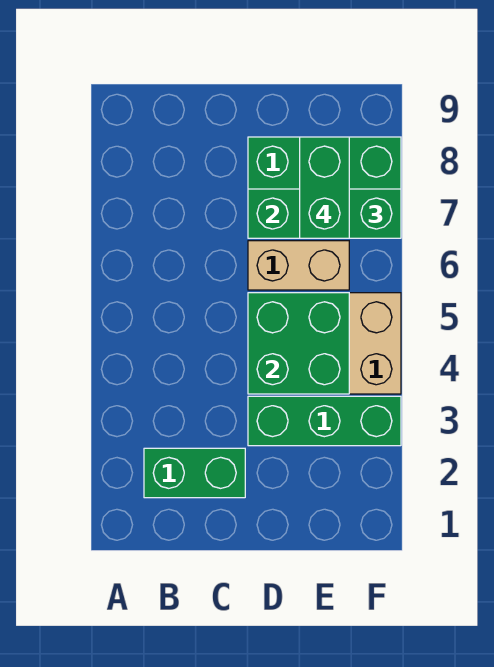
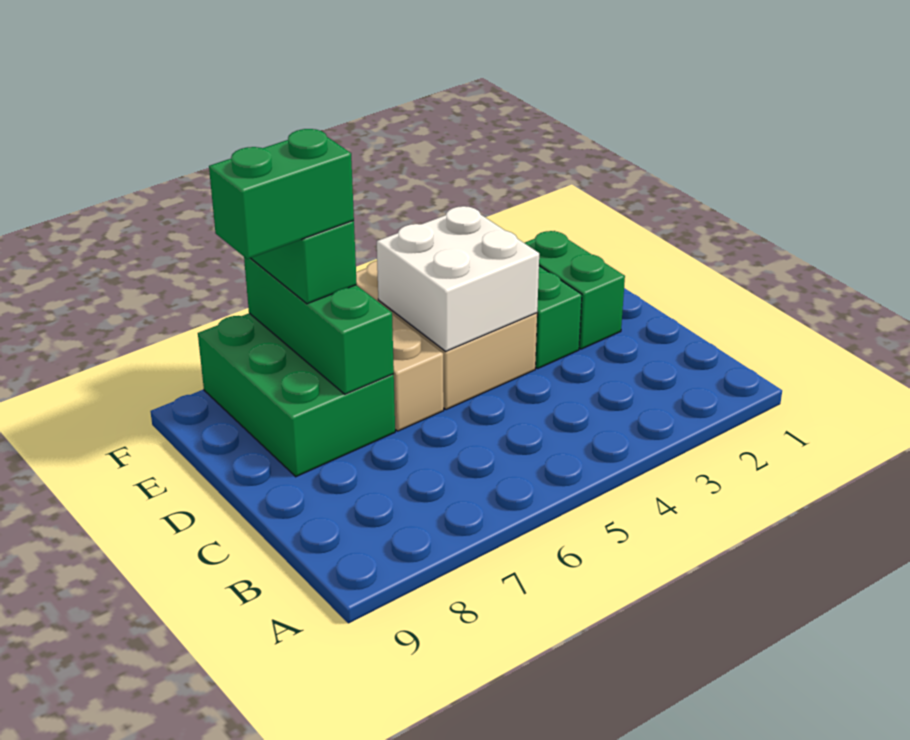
green brick B2:C2 level 1 -> green brick D2:E2 level 1
green brick D4:E5 level 2 -> white brick D4:E5 level 2

